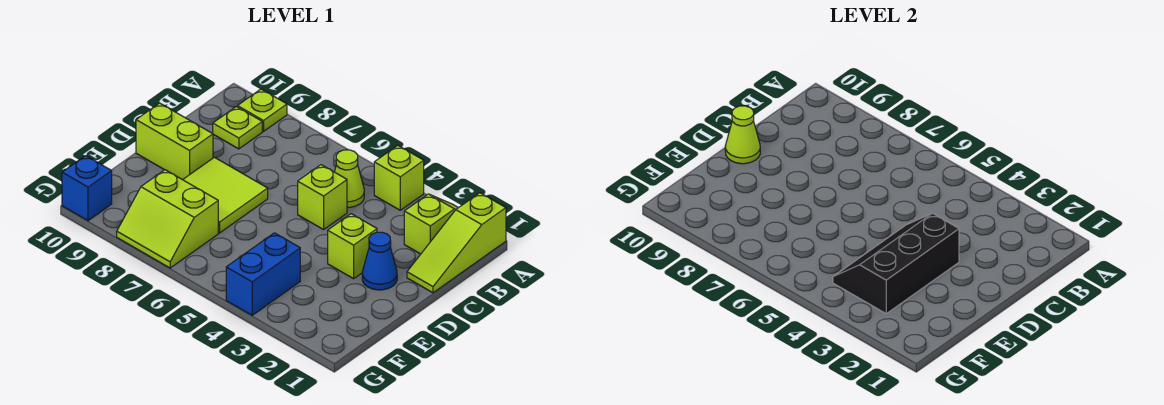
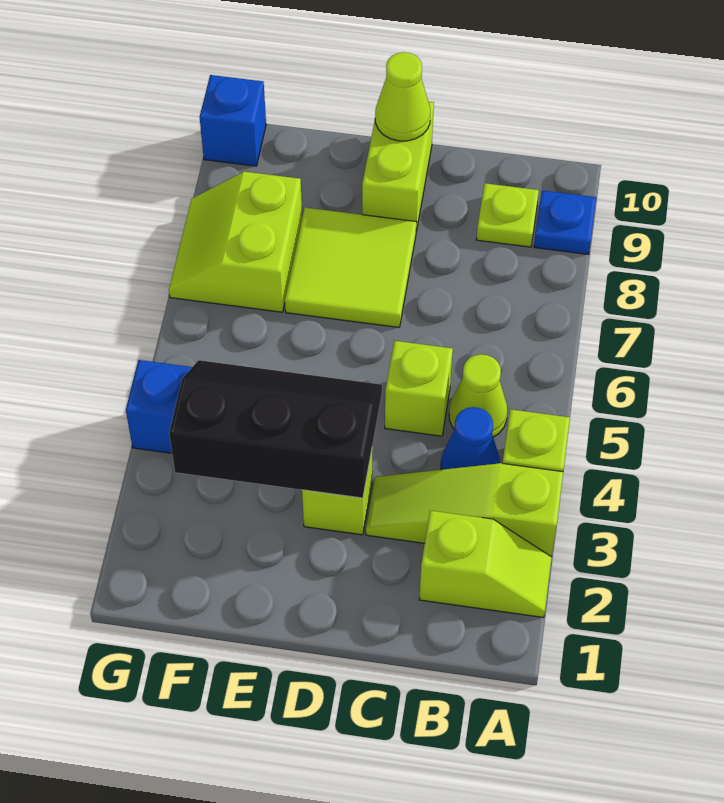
lime slope A1:C1 level 1 top A -> lime slope A3:C3 level 1 top A
lime plate A9 level 1 -> blue plate A9 level 1
blue cone D2 level 1 -> blue cone B4 level 1

